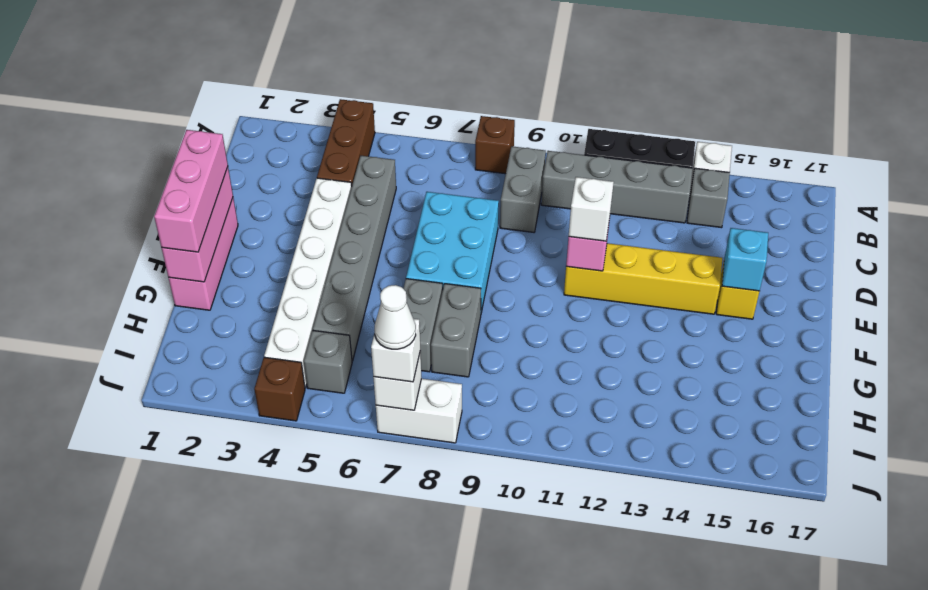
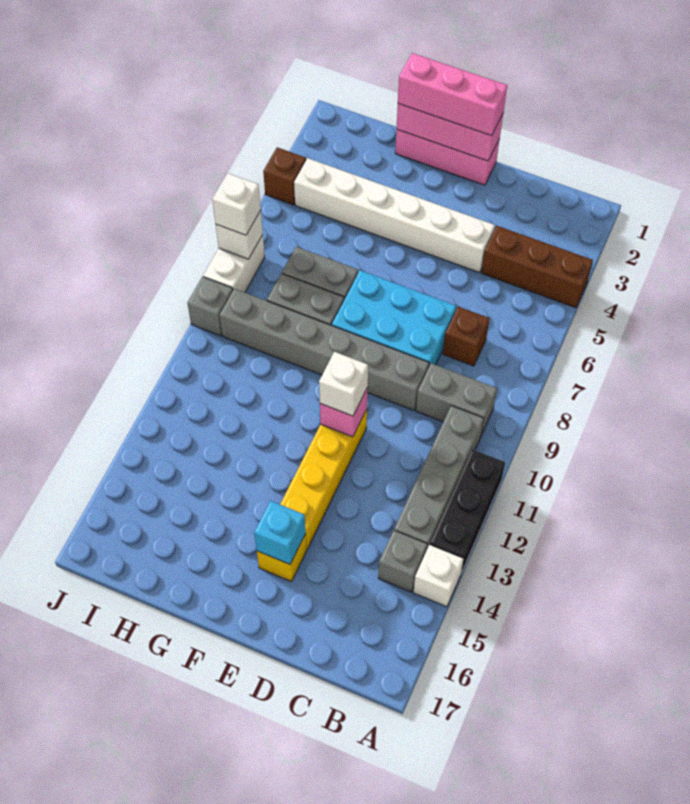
brown brick A8 level 1 -> brown brick C7 level 1
grey brick C5:H5 level 1 -> grey brick D9:I9 level 1
grey brick I5 level 1 -> grey brick J9 level 1
white cone J7 level 4 -> none

